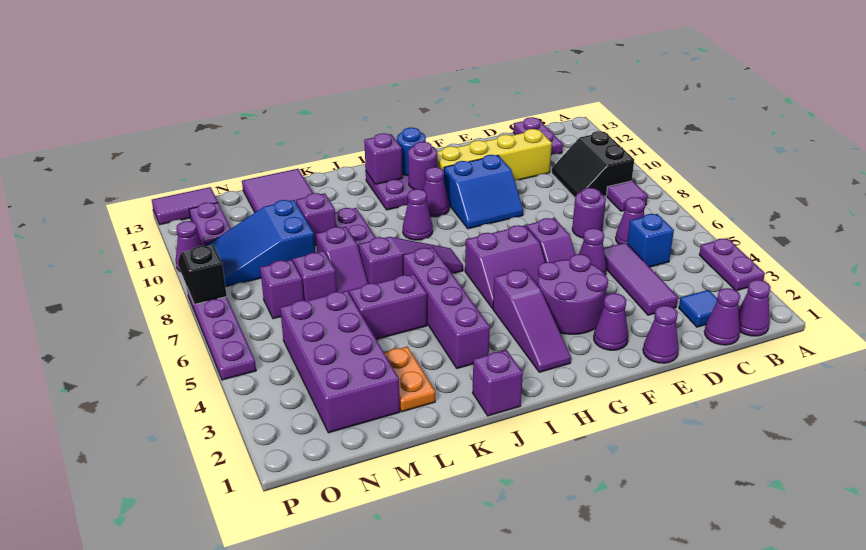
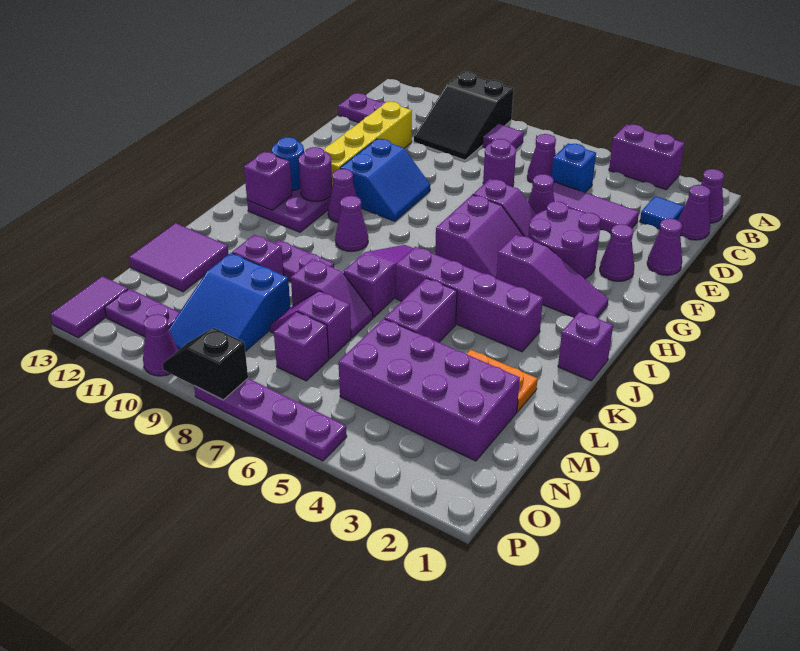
purple plate A3:A4 level 1 -> purple brick A3:A4 level 1
black slope B9:C10 level 1 top B -> black slope A9:C10 level 1 top A

